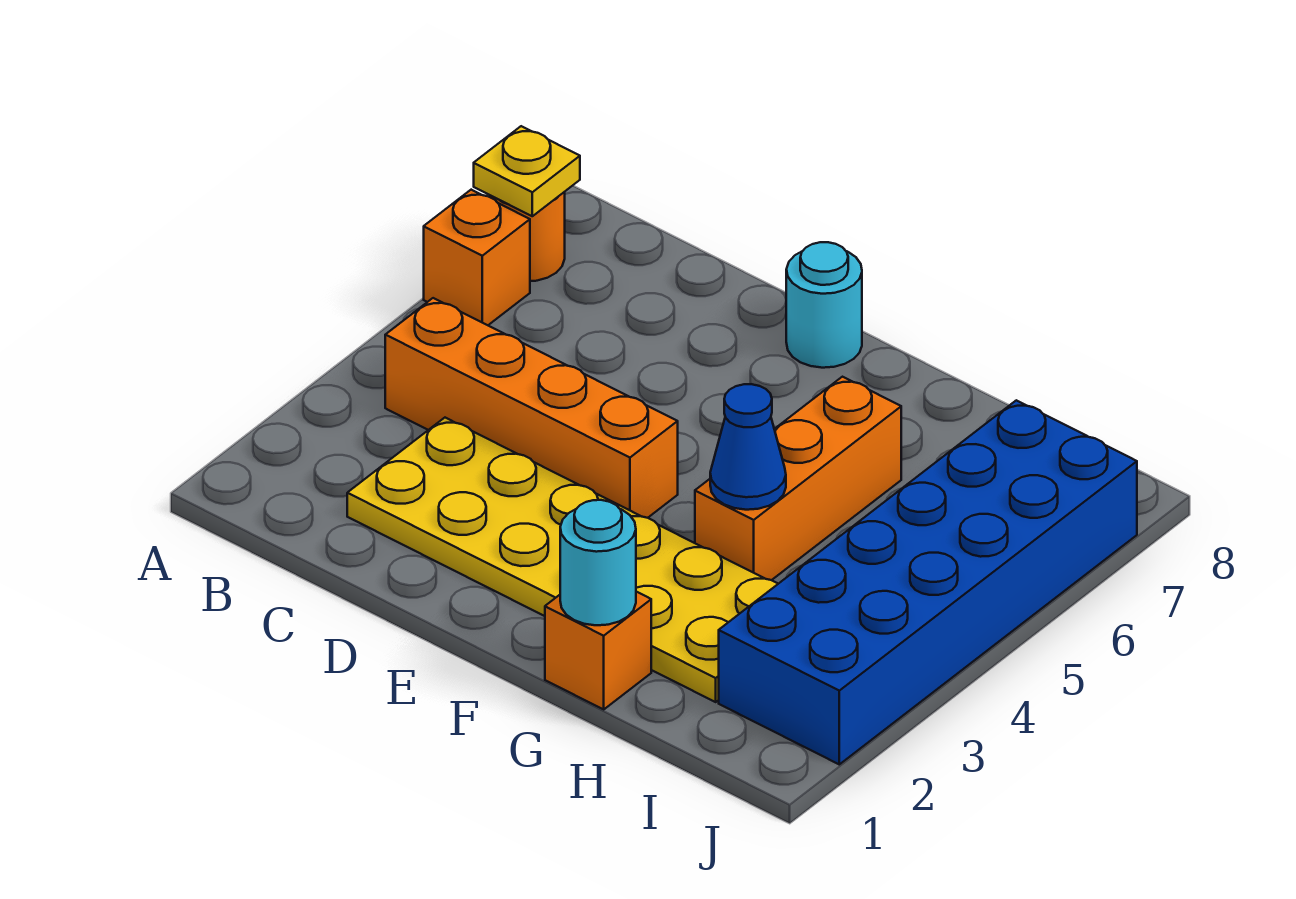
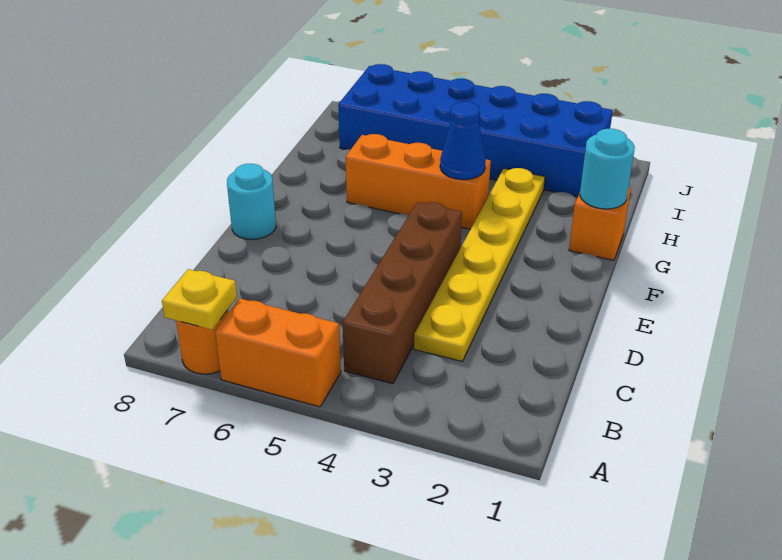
orange brick A6 level 1 -> orange brick A5:A6 level 1
orange brick B4:E4 level 1 -> brown brick B4:E4 level 1
yellow plate C2:H3 level 1 -> yellow plate C3:H3 level 1

